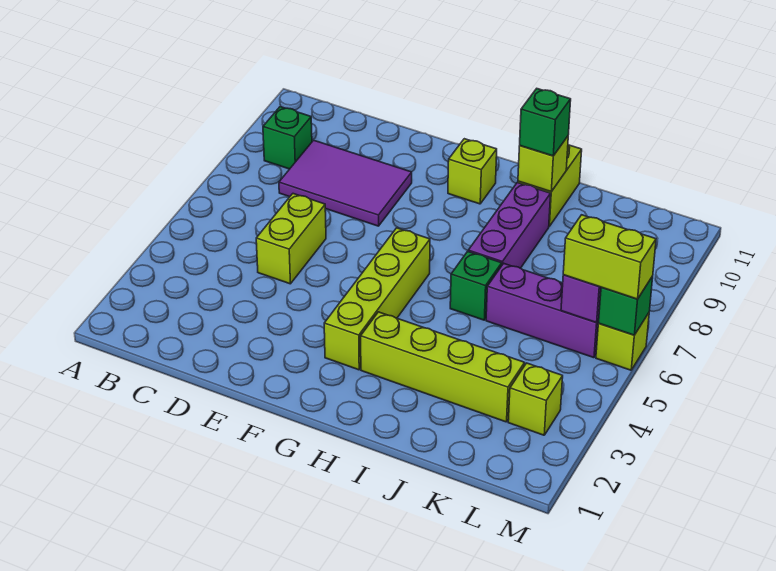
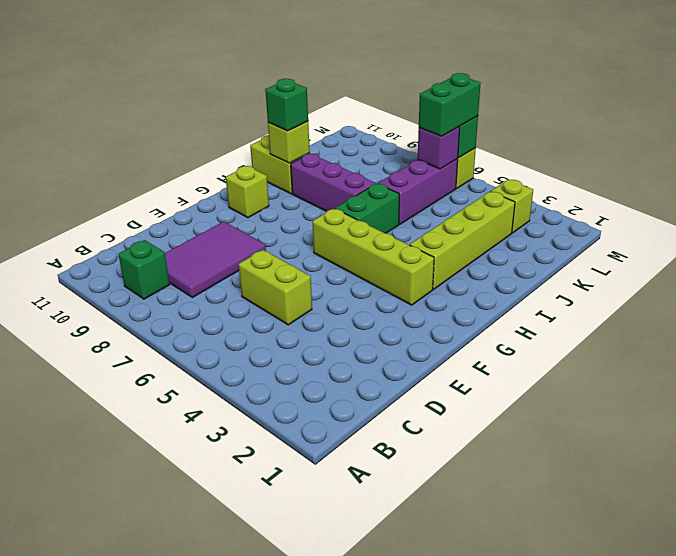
green brick I6 level 1 -> green brick H6:I6 level 1
lime brick L6:M6 level 3 -> green brick L6:M6 level 3

